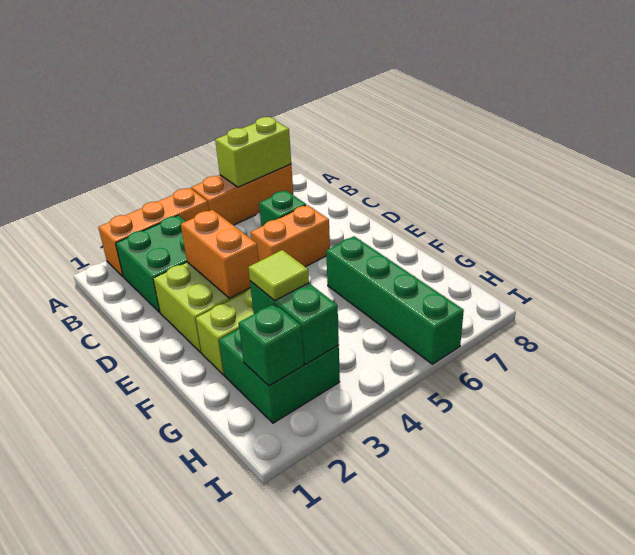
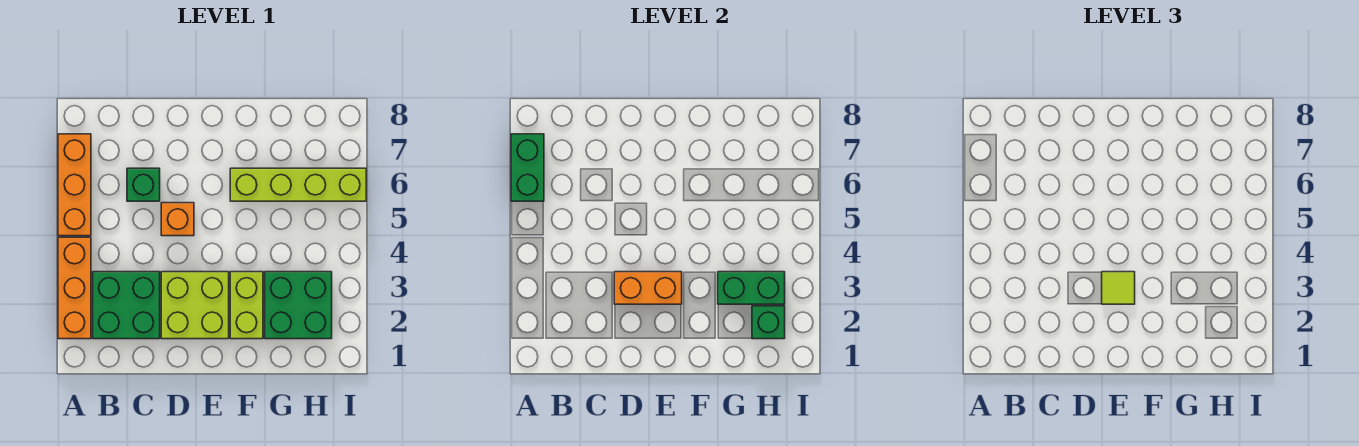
lime brick A6:A7 level 2 -> green brick A6:A7 level 2
orange brick D5:D6 level 1 -> orange brick D5 level 1
green brick F6:I6 level 1 -> lime brick F6:I6 level 1
lime tile G3 level 3 -> lime tile E3 level 3

